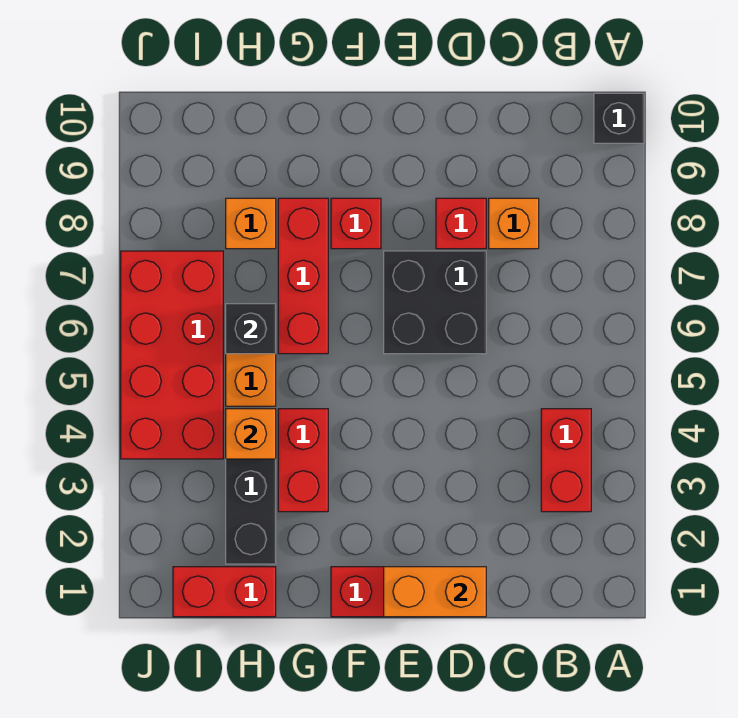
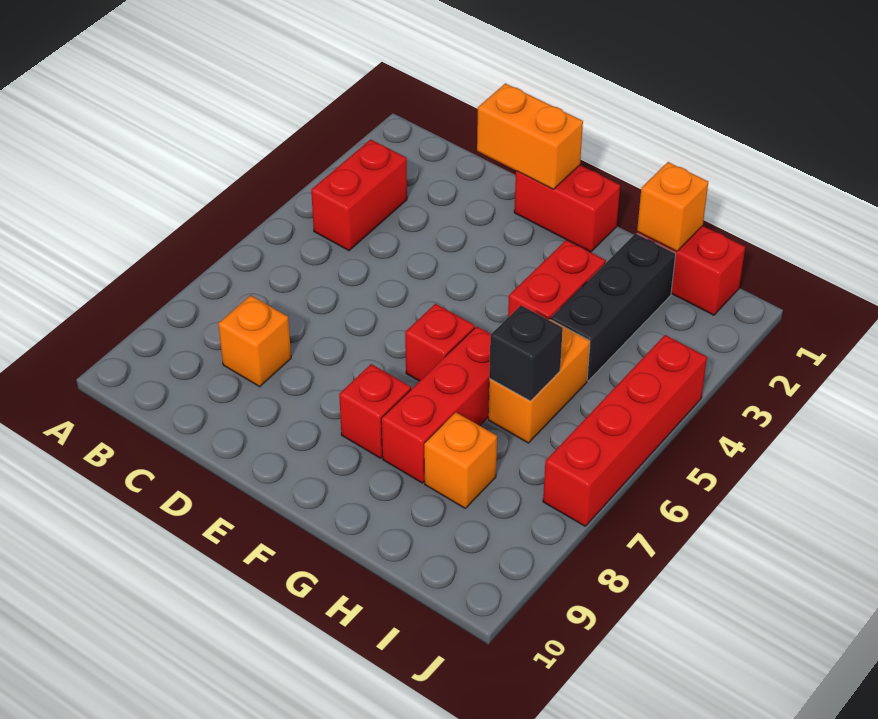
black brick A10 level 1 -> none
black brick D6:E7 level 1 -> none
red brick D8 level 1 -> red brick F6 level 1
orange brick H4 level 2 -> orange brick H1 level 2
red brick I4:J7 level 1 -> red brick J4:J7 level 1

